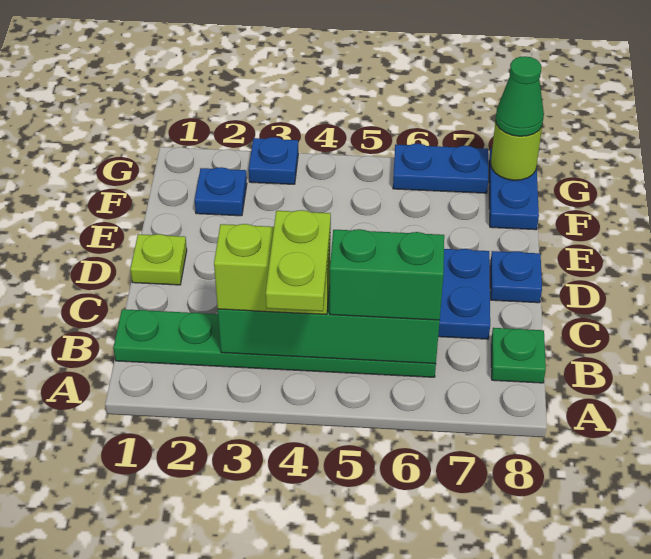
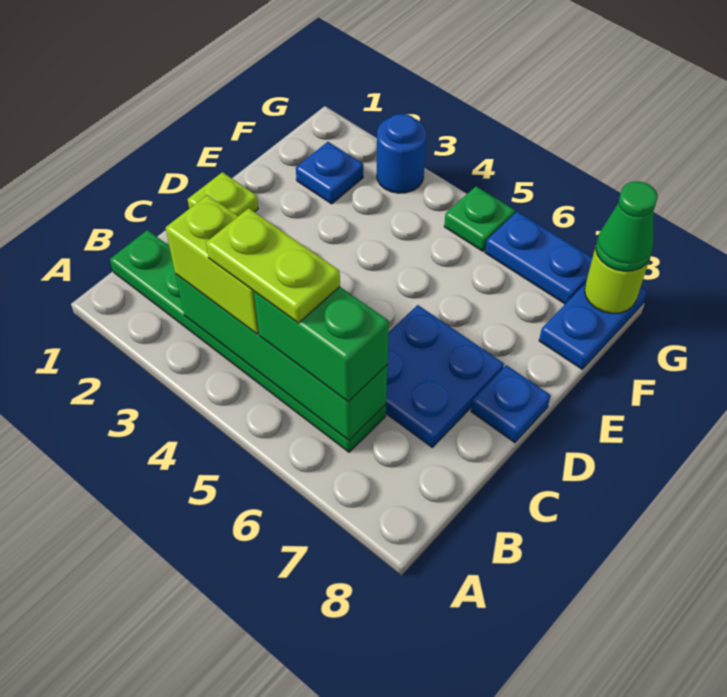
lime plate A4:B4 level 4 -> lime plate B4:B5 level 4
green plate B8 level 1 -> green plate G5 level 1
blue plate G3 level 1 -> blue round brick G3 level 1

